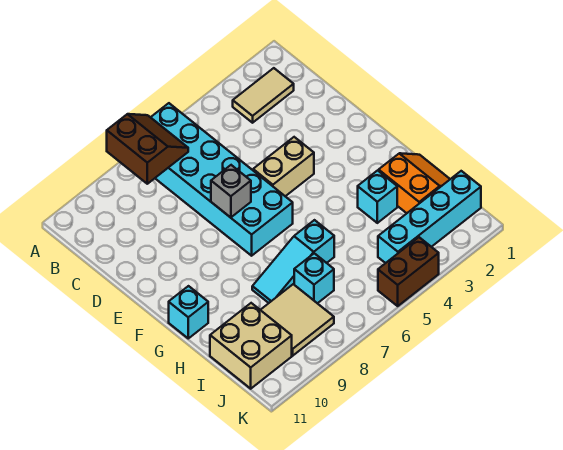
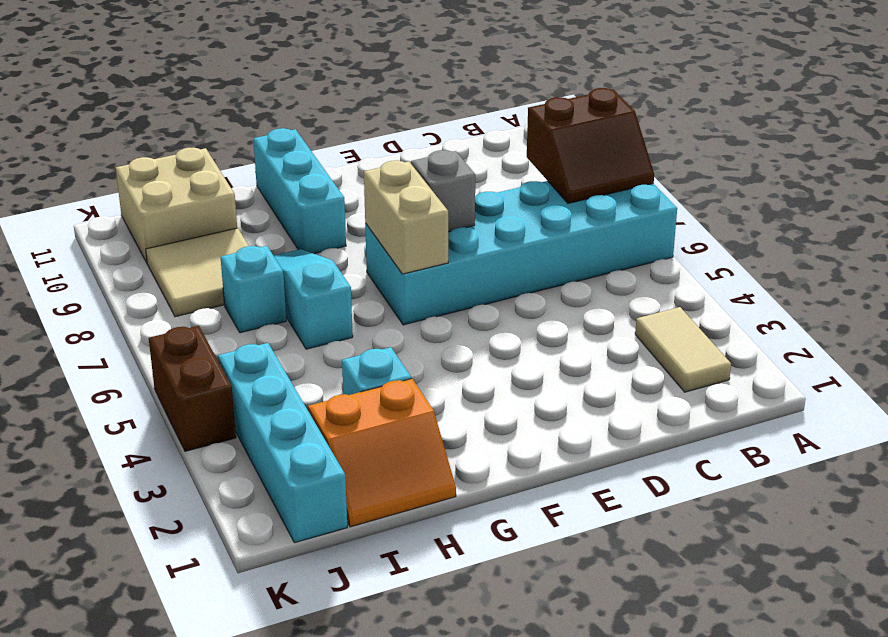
tan brick E4:E5 level 1 -> tan brick F6:F7 level 2
cyan brick G11 level 1 -> cyan brick G9:G11 level 1

